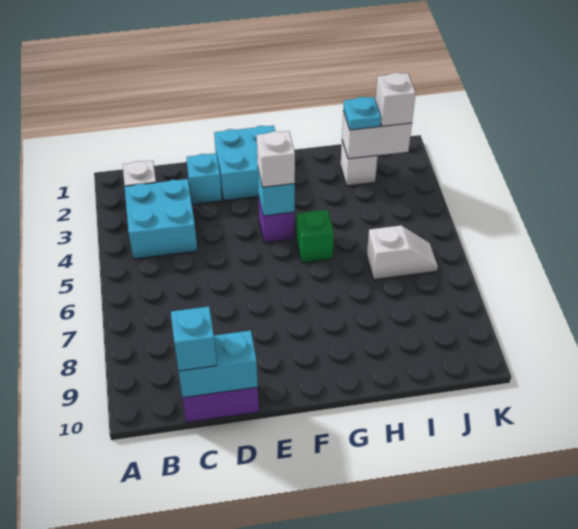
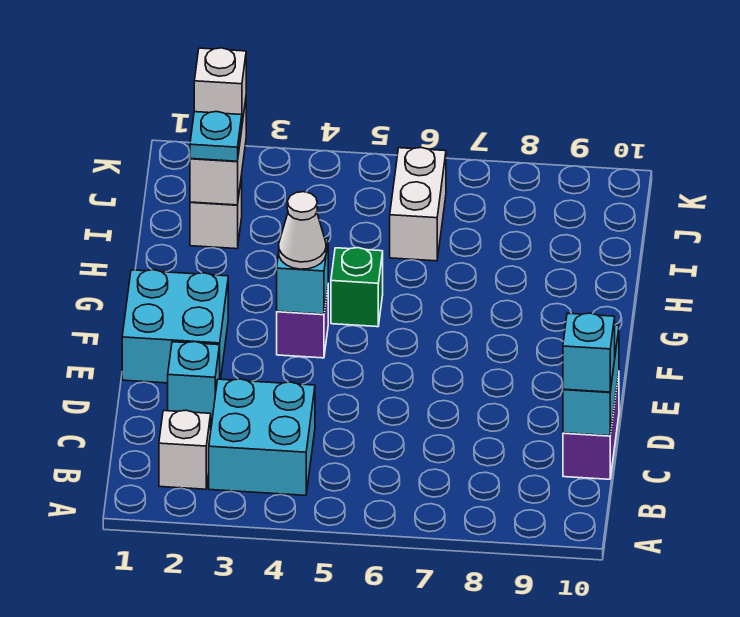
white brick F4 level 3 -> white cone F4 level 3
white slope I6:J6 level 1 top I -> white brick I6:J6 level 1

